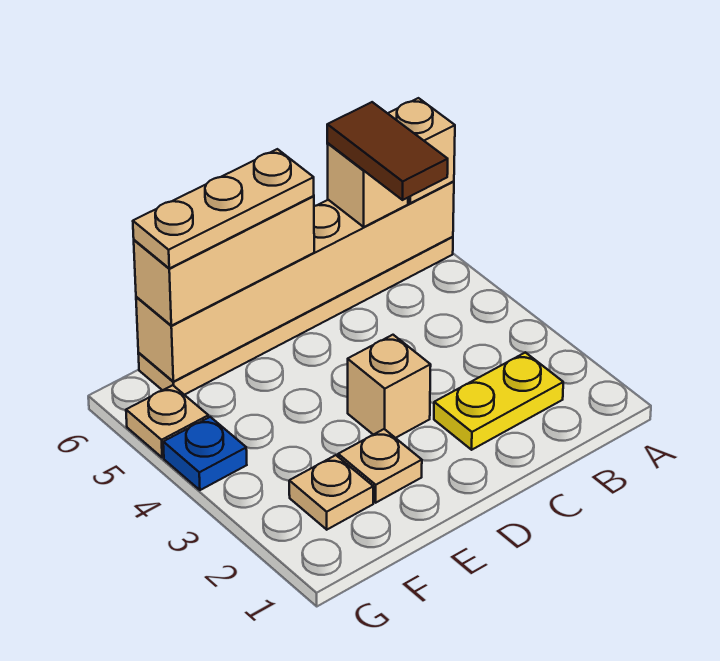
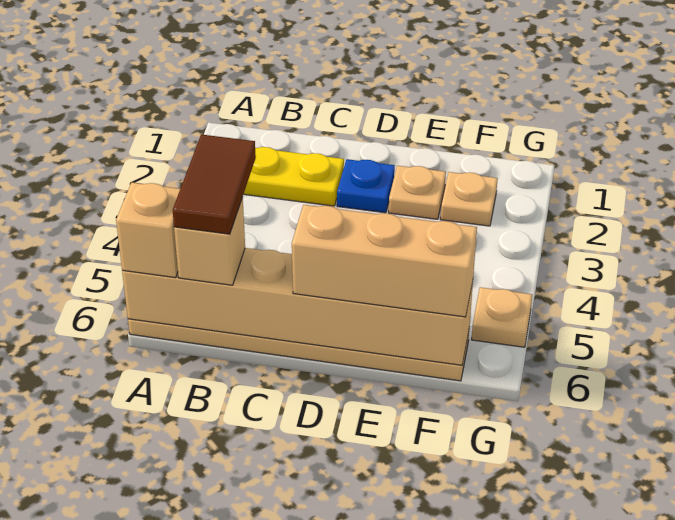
tan brick D3 level 1 -> none
tan plate D6:F6 level 4 -> none
blue plate G4 level 1 -> blue plate D2 level 1

